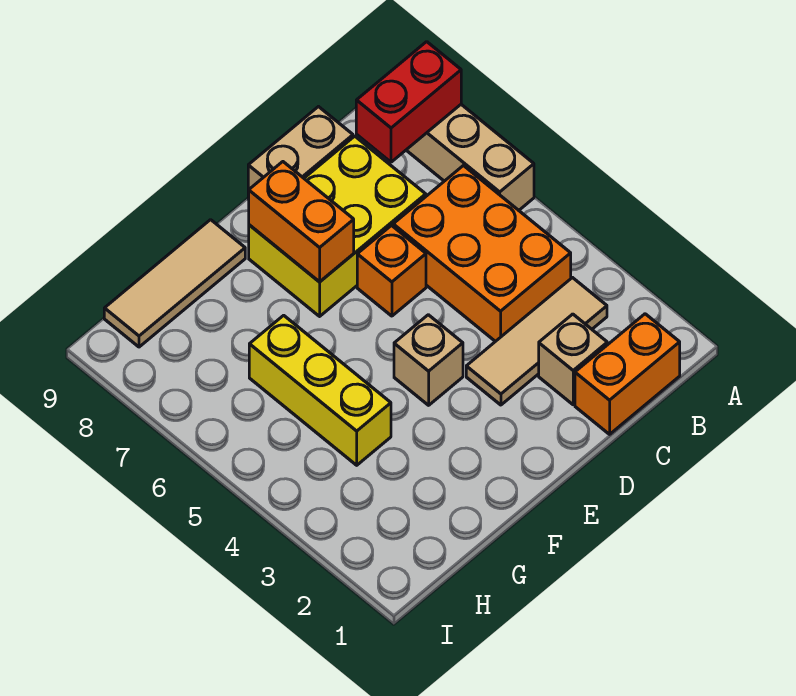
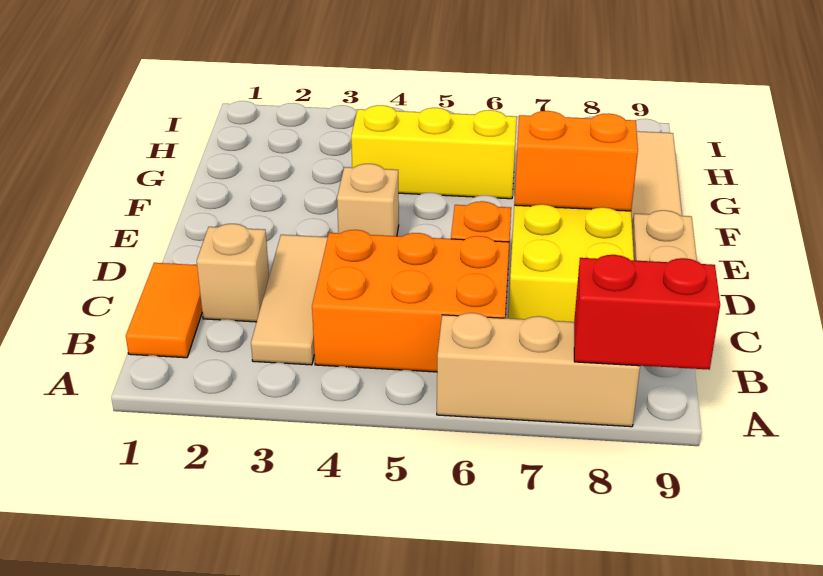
red brick A8:B8 level 2 -> red brick A8:A9 level 2
orange brick B1:C1 level 1 -> orange tile B1:C1 level 1

